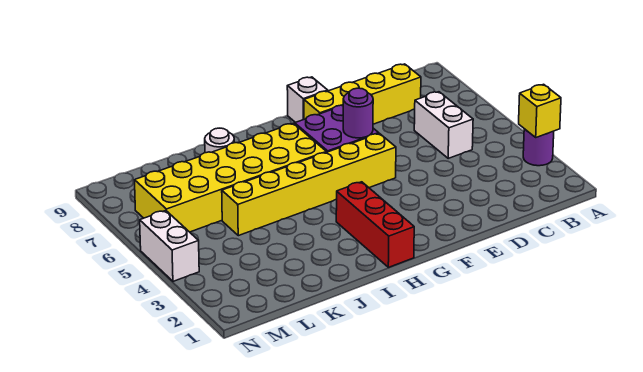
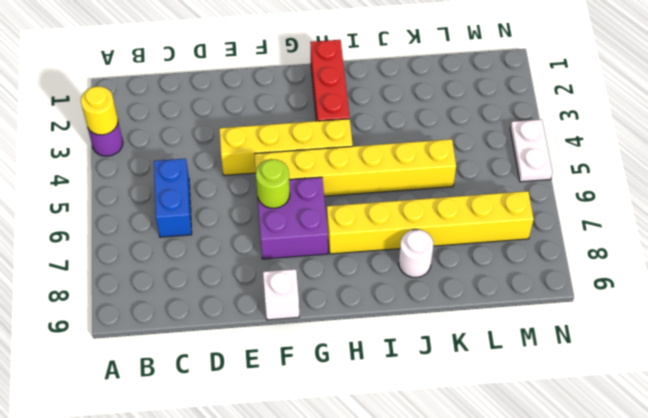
yellow brick A3 level 2 -> yellow round brick A3 level 2
white brick C5:C6 level 1 -> blue brick C5:C6 level 1
yellow brick C8:F8 level 1 -> yellow brick E4:H4 level 1
purple round brick F6 level 2 -> lime round brick F6 level 2
yellow brick H6:M7 level 1 -> yellow brick H7:M7 level 1
white brick N4:N5 level 1 -> white plate N4:N5 level 1

